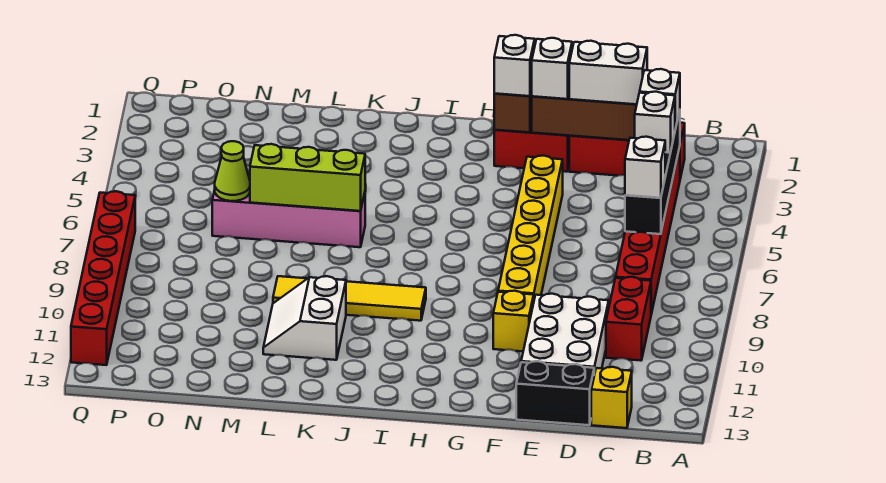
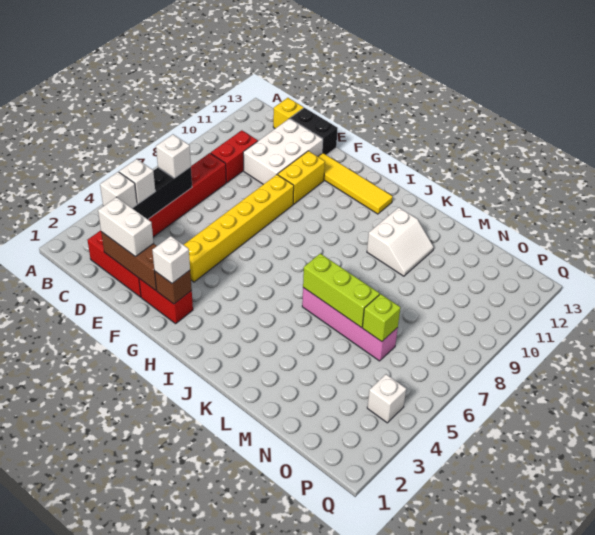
white brick F2 level 3 -> white brick P4 level 1
yellow brick F10 level 1 -> yellow brick F10:F11 level 1
yellow tile I9:L9 level 1 -> yellow tile F12:I12 level 1
lime cone N6 level 2 -> lime brick N6 level 2
red brick Q7:Q12 level 1 -> none

